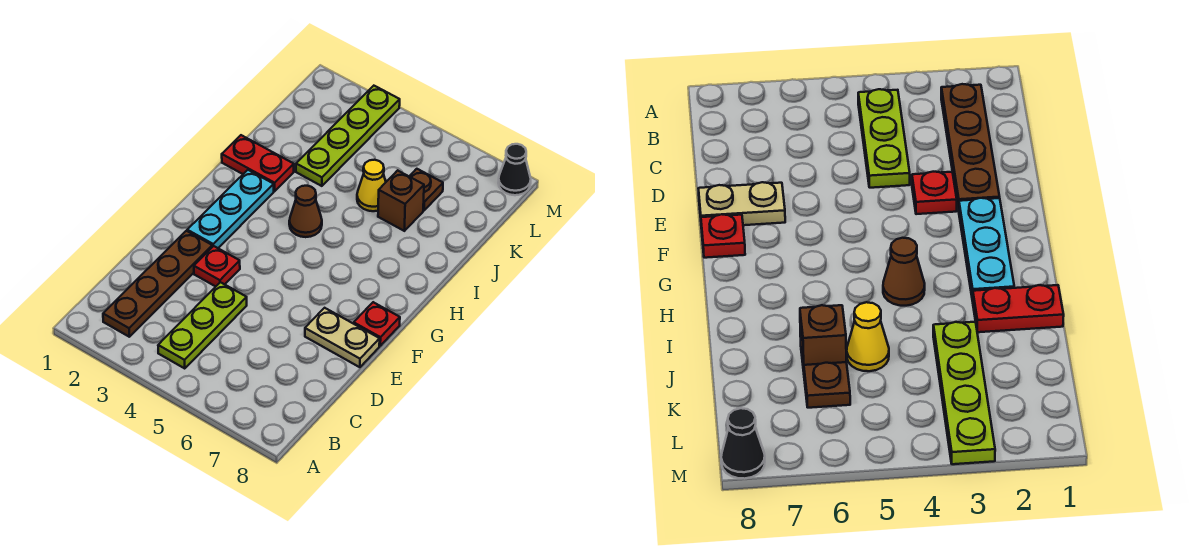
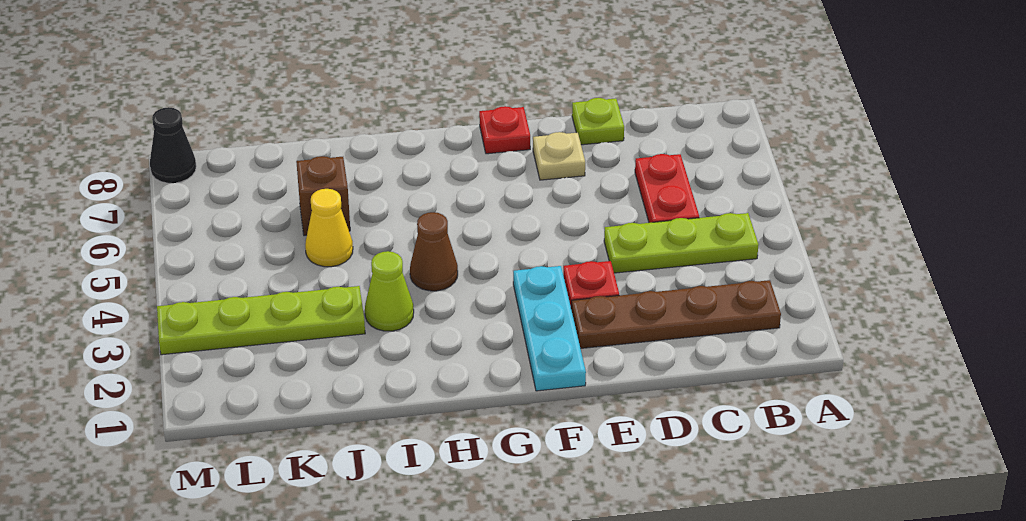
none -> lime plate D8 level 1
tan plate E7:E8 level 1 -> tan plate E7 level 1
cyan plate F2:H2 level 1 -> cyan plate F1:F3 level 1
red plate I1:I2 level 1 -> red plate C5:C6 level 1
none -> lime cone I3 level 1
brown plate K6 level 1 -> none

